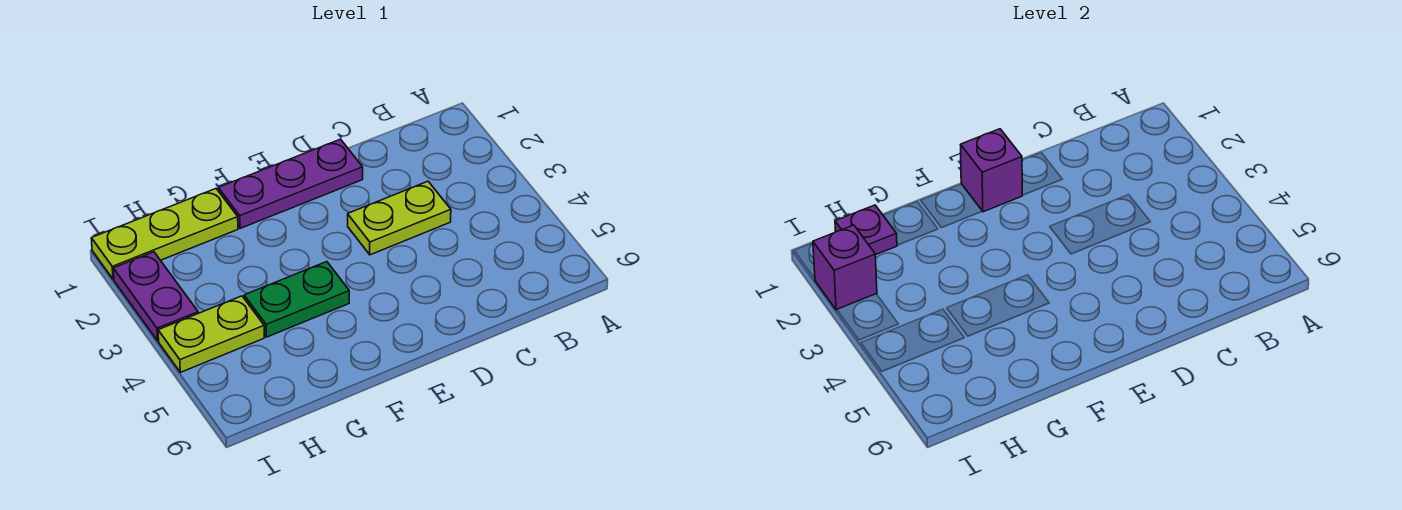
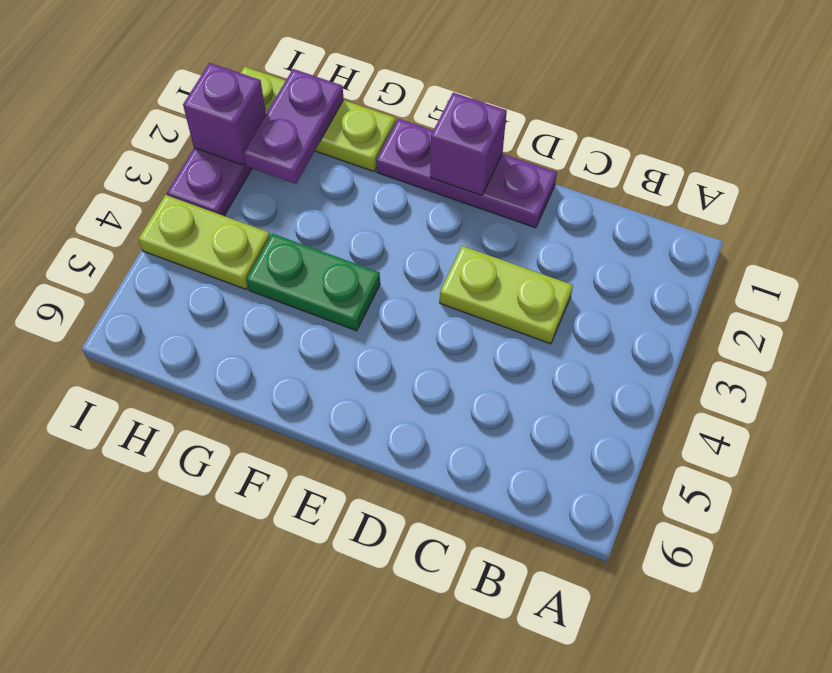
purple plate H1 level 2 -> purple plate H1:H2 level 2

